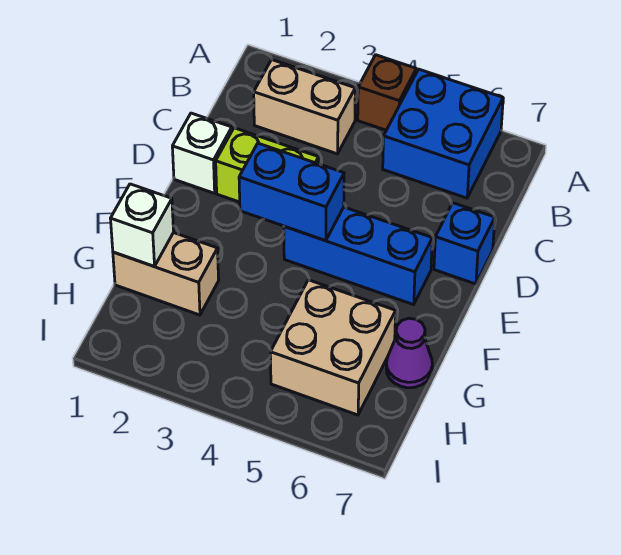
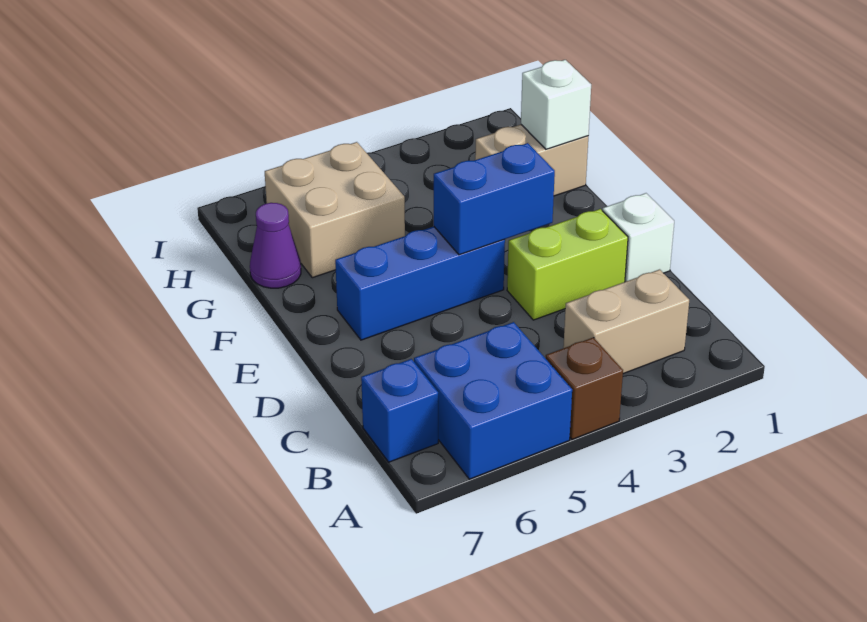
blue brick D7 level 1 -> blue brick B7 level 1

